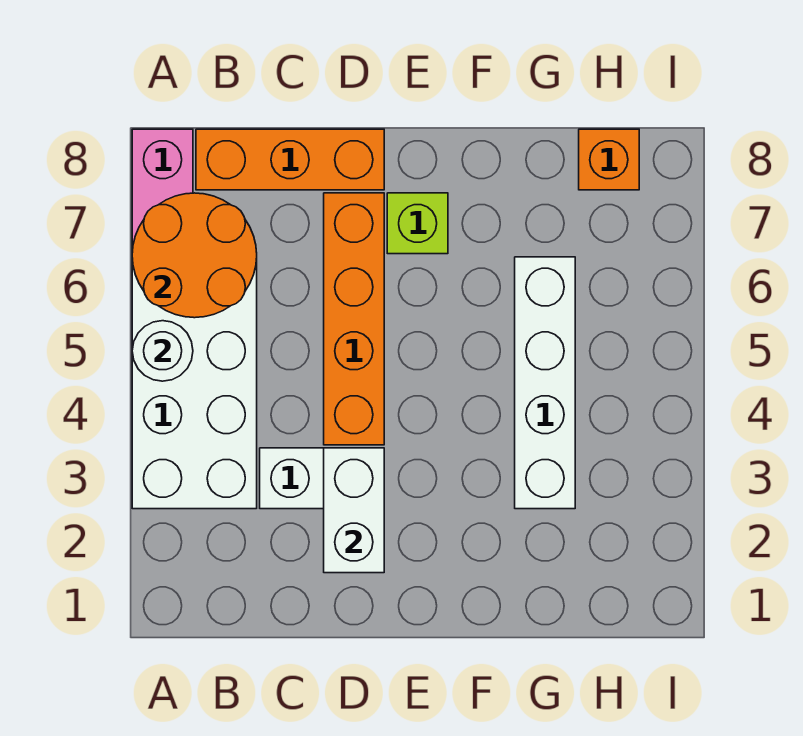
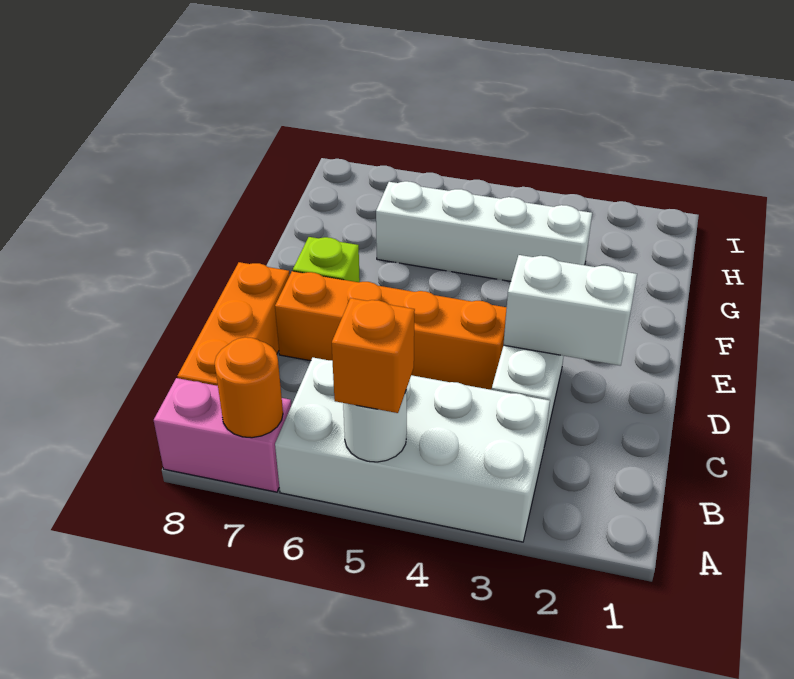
orange round brick A6:B7 level 2 -> orange round brick A7 level 2
orange brick H8 level 1 -> orange brick A5 level 3

